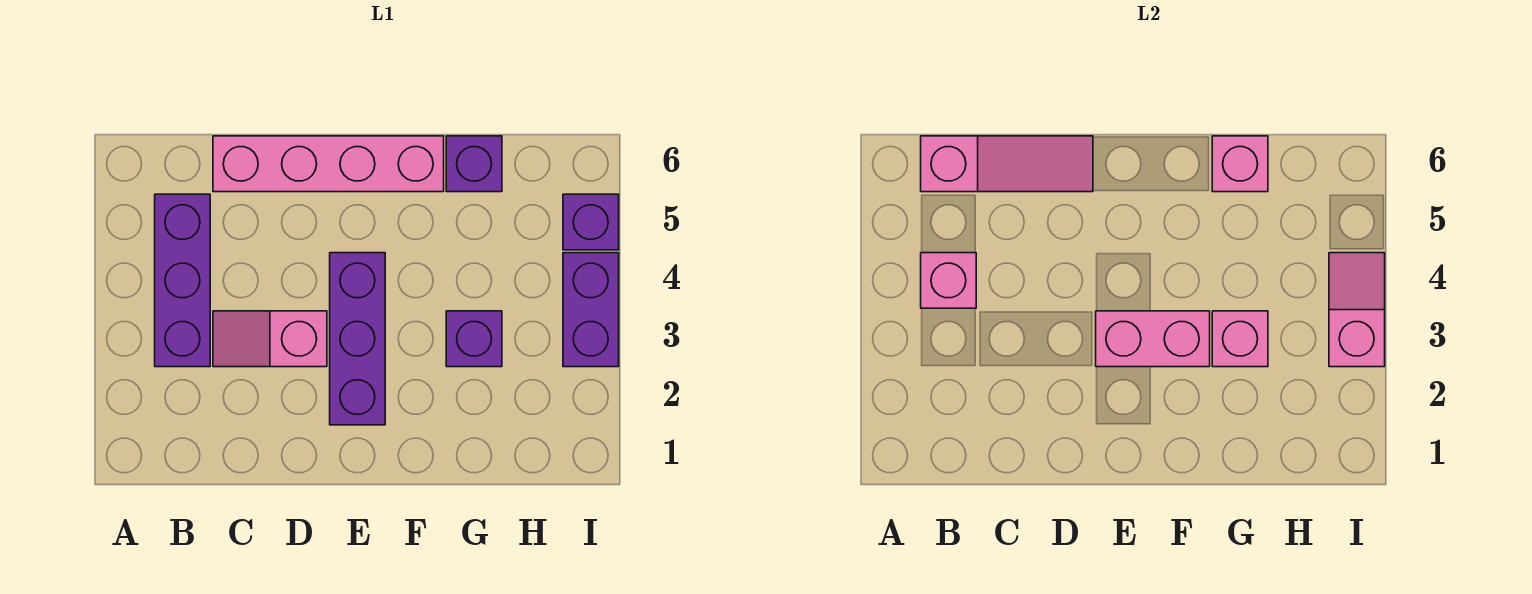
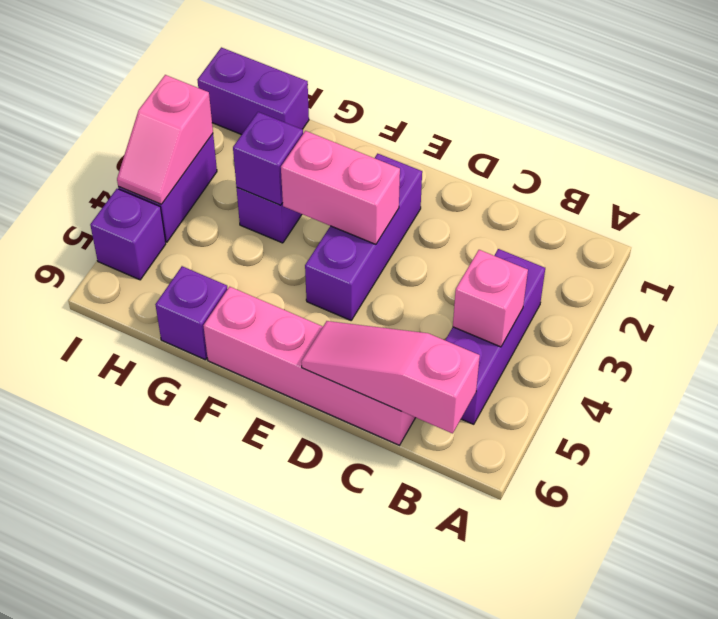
pink slope C3:D3 level 1 top D -> none
pink brick G3 level 2 -> purple brick G3 level 2
pink brick G6 level 2 -> none
none -> purple brick H1:I1 level 1

